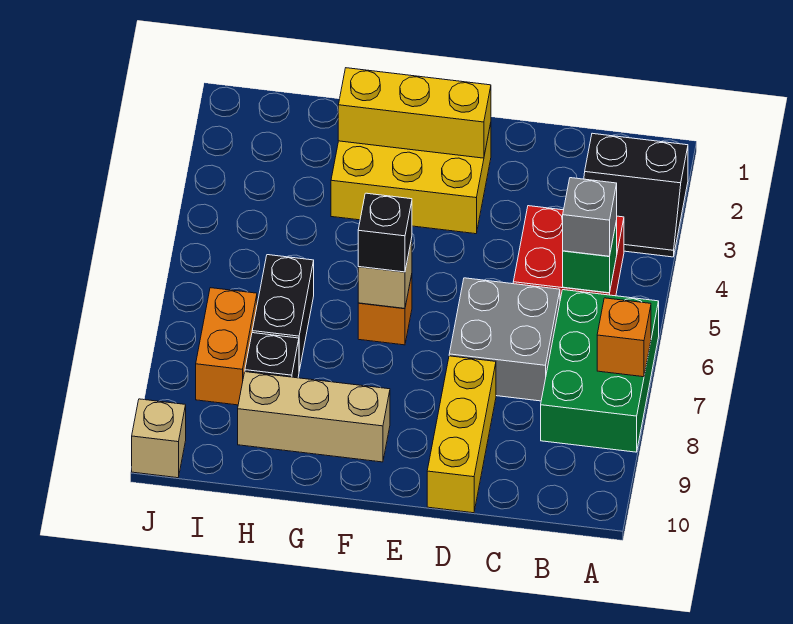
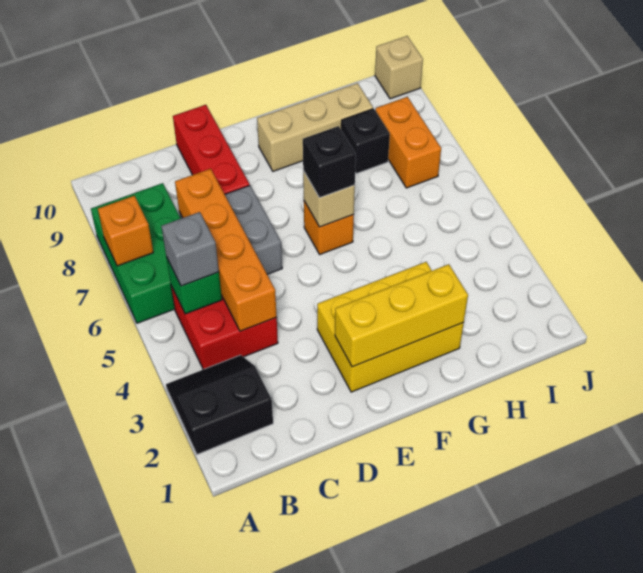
none -> orange brick C4:C7 level 2
yellow brick D8:D10 level 1 -> red brick D8:D10 level 1
black brick H6:H7 level 1 -> none

